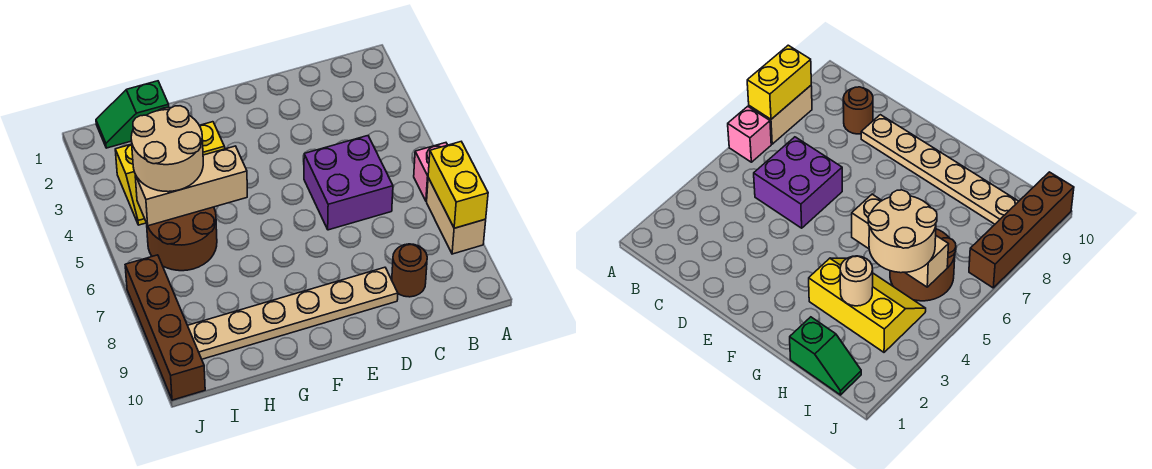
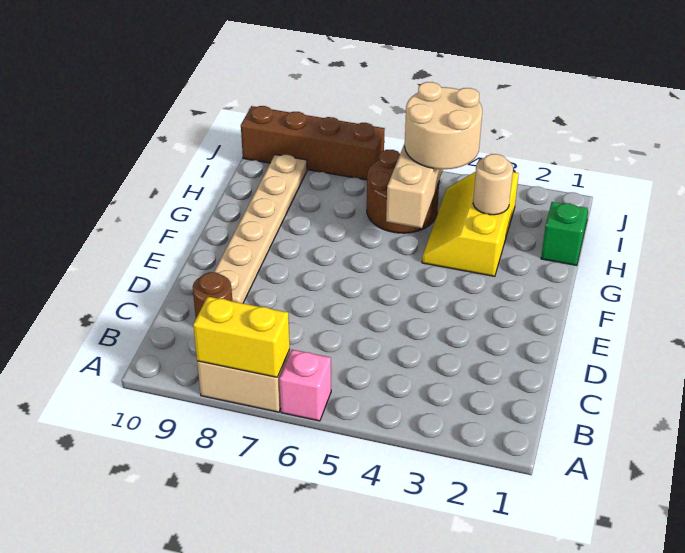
purple brick C5:D6 level 1 -> none

